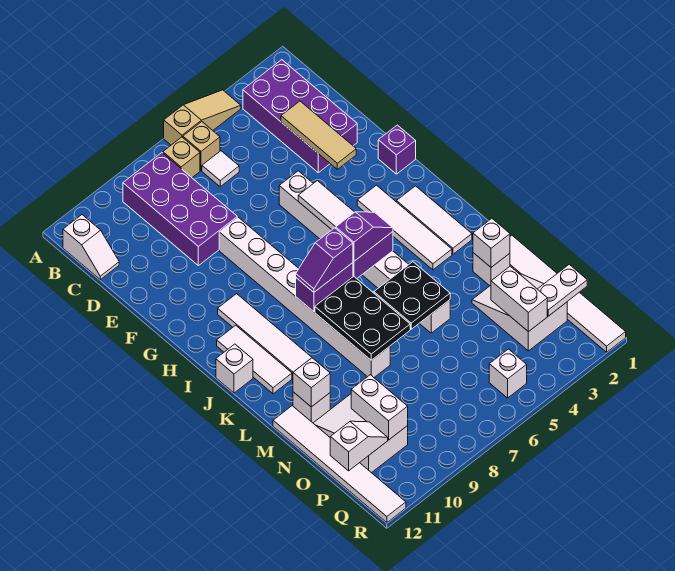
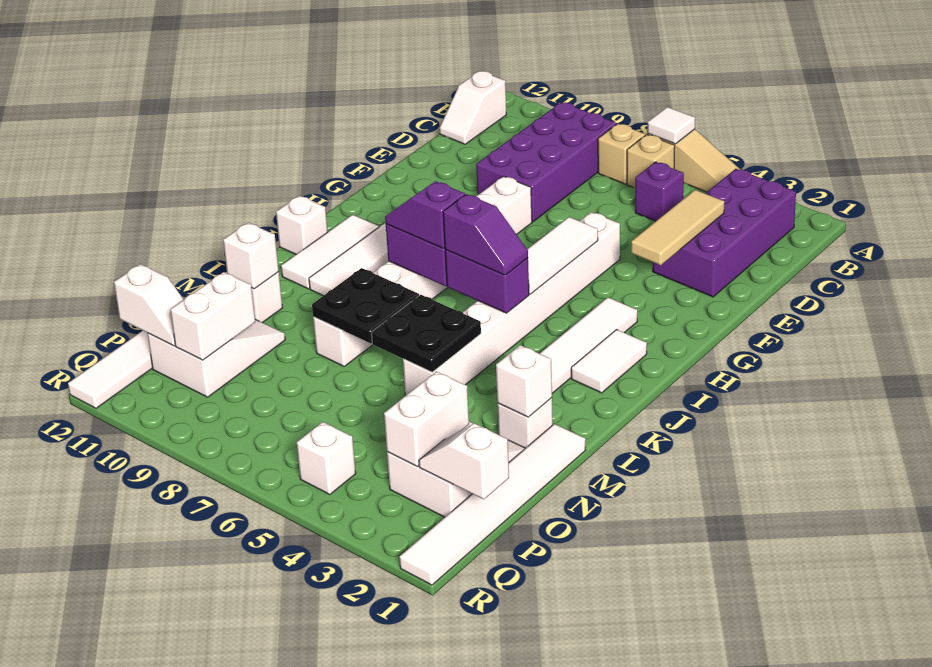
white tile C6 level 1 -> white tile A6 level 2
purple brick G1 level 1 -> purple brick C5 level 1
white tile I2:K2 level 1 -> white tile I2:J2 level 1
black plate K7:M8 level 2 -> black plate L7:M8 level 2
white plate P1:P2 level 2 -> white slope P1:P2 level 2 top 1

